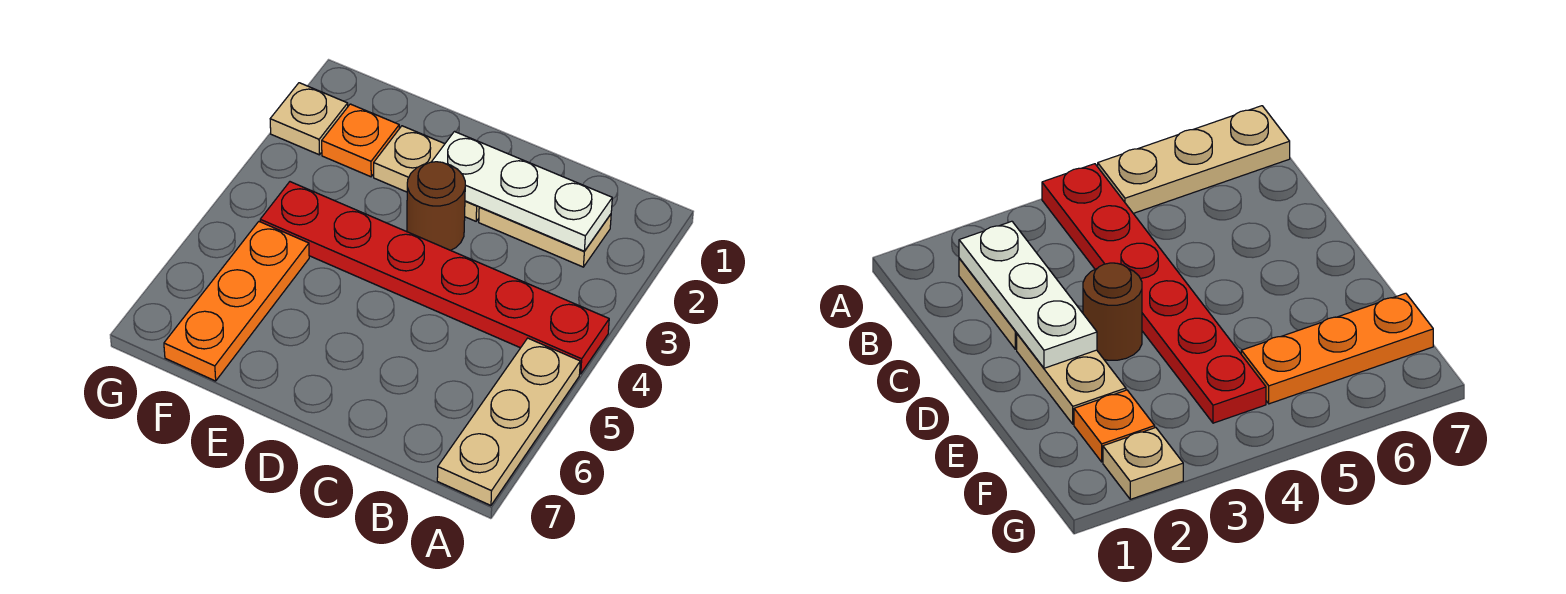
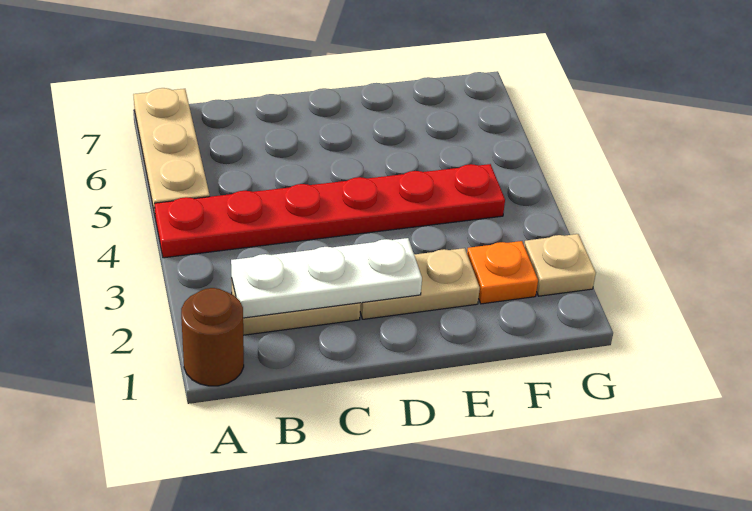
brown round brick D3 level 1 -> brown round brick A1 level 1
orange plate F5:F7 level 1 -> none

